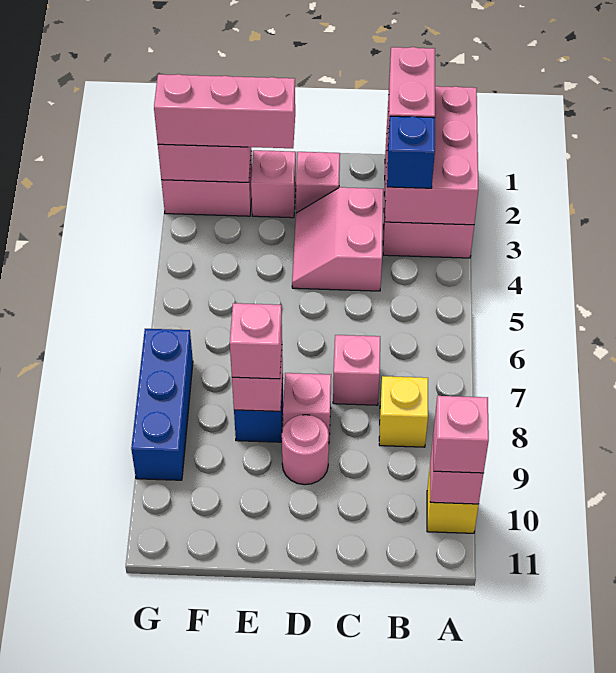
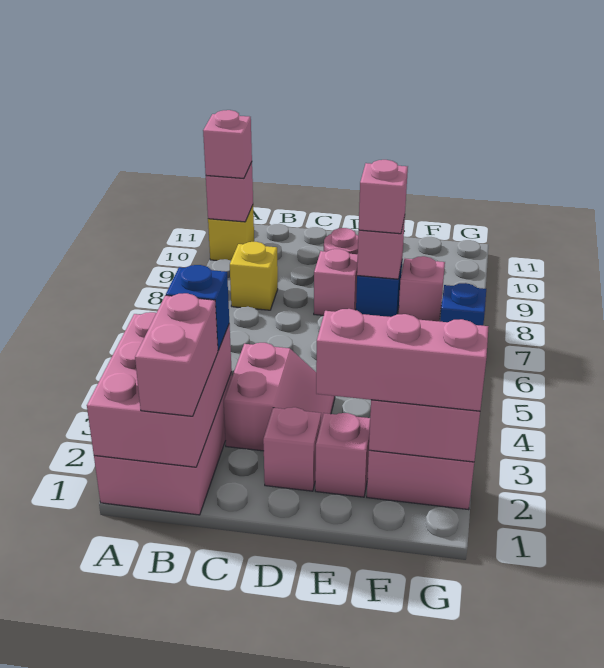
pink brick C7 level 1 -> pink brick F8 level 1
blue brick G7:G9 level 1 -> blue brick G7 level 1

